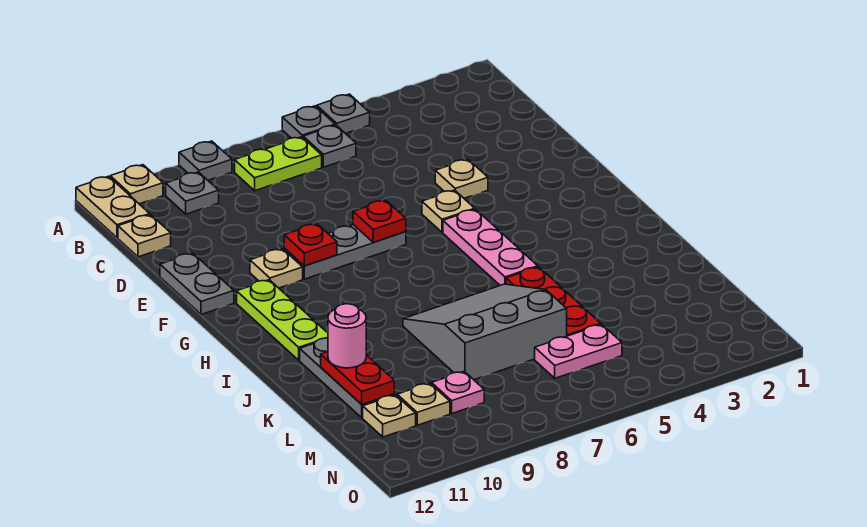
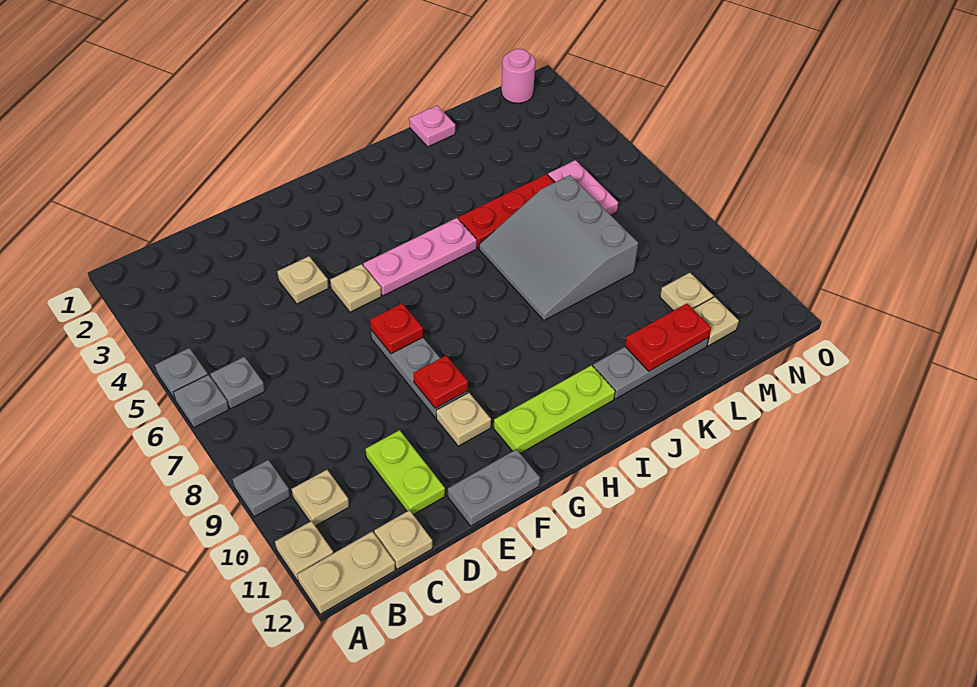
lime plate B7:B8 level 1 -> lime plate D10:D11 level 1
grey plate B10 level 1 -> tan plate B10 level 1
pink round brick K11 level 3 -> pink round brick N1 level 1
pink plate M9 level 1 -> pink plate K1 level 1

